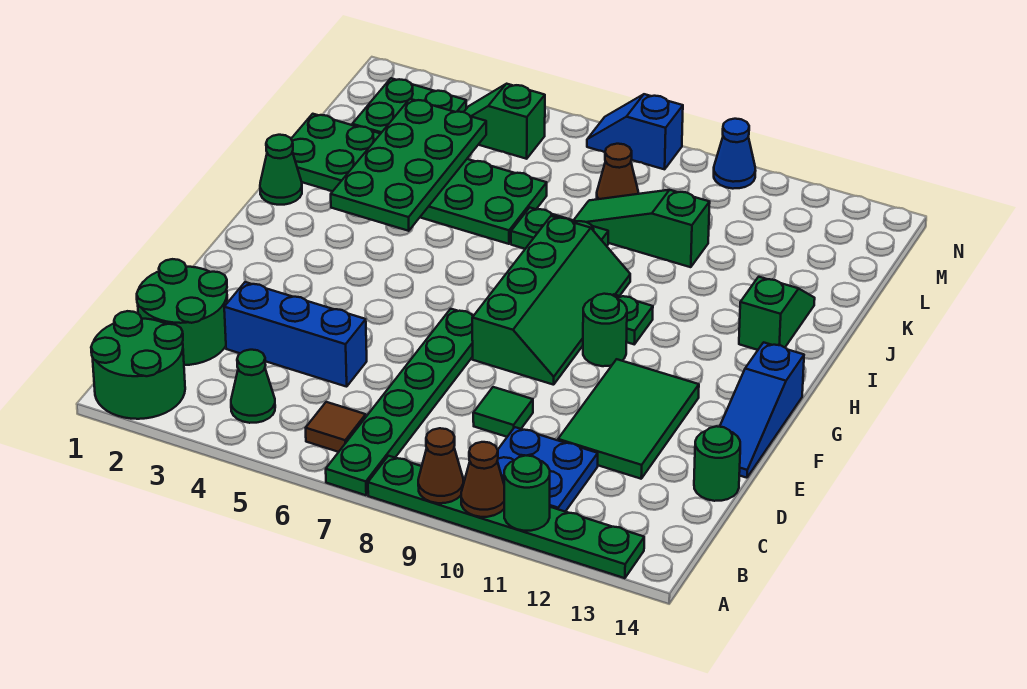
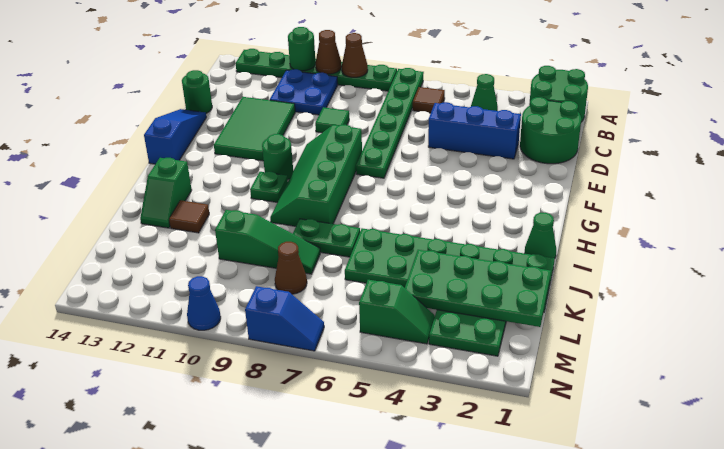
green plate I3:L4 level 2 -> green plate K1:L4 level 2
none -> brown tile J12 level 1

